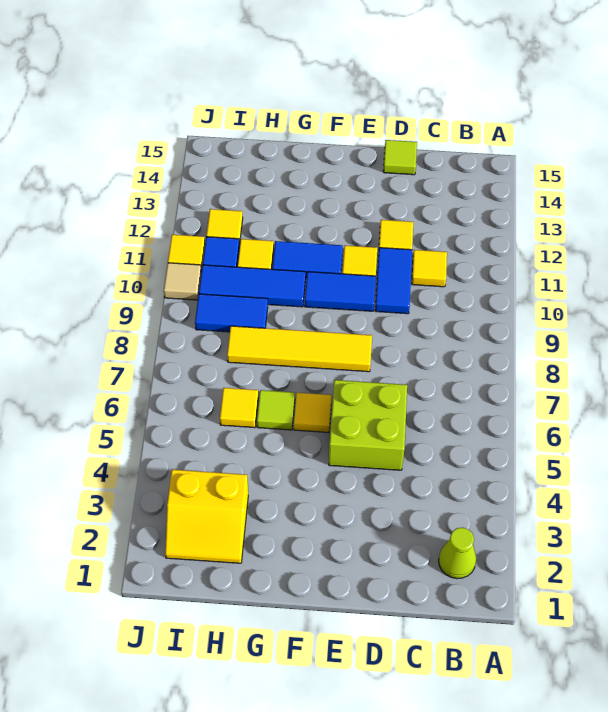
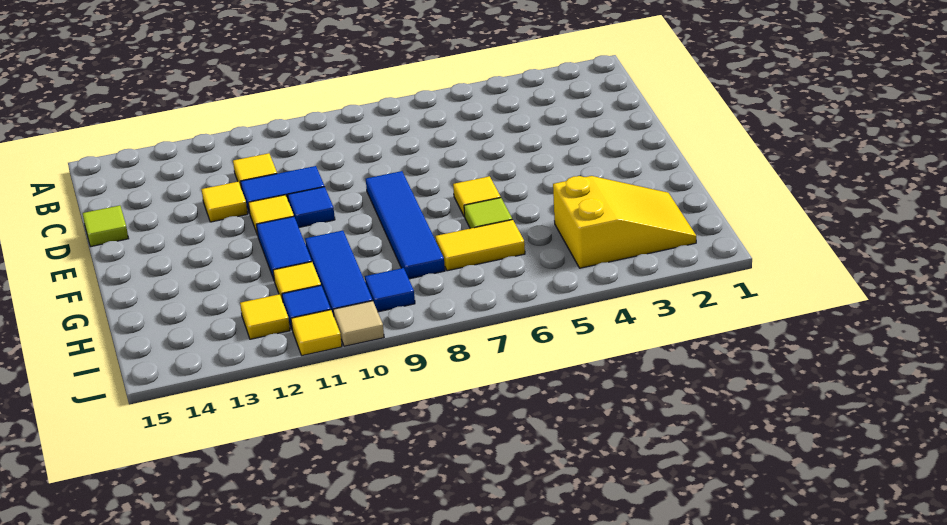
lime cone B2 level 1 -> none
lime brick D5:E6 level 1 -> none
yellow tile E8:H8 level 1 -> blue tile E8:H8 level 1
blue tile E10:F10 level 1 -> blue tile E10 level 1
yellow slope H2:I3 level 1 top 3 -> yellow slope H2:I4 level 1 top 4
yellow tile H6 level 1 -> yellow tile H6:H7 level 1
blue tile H9:I9 level 1 -> blue tile I9 level 1

